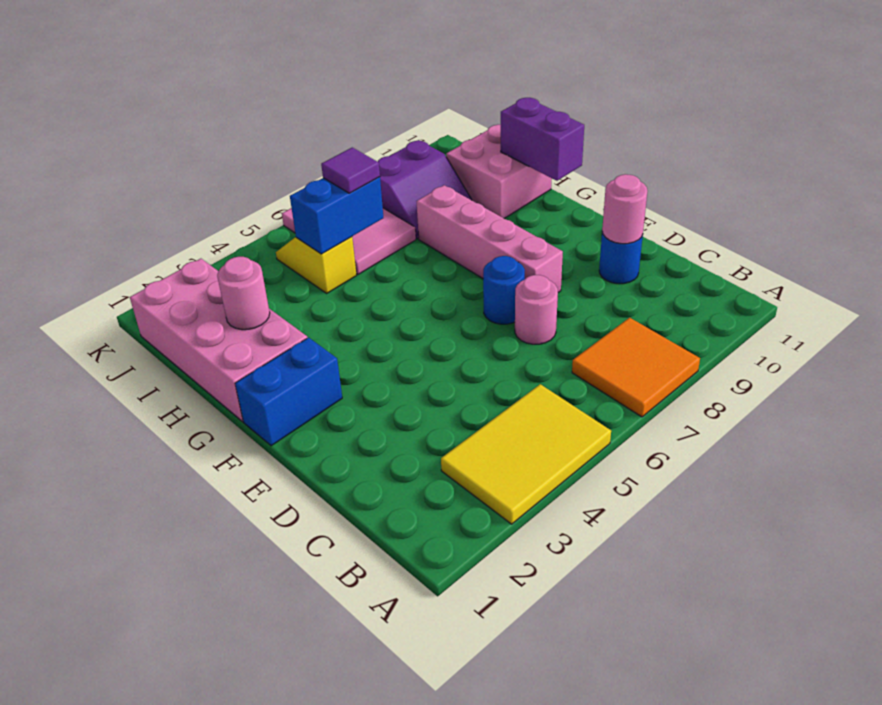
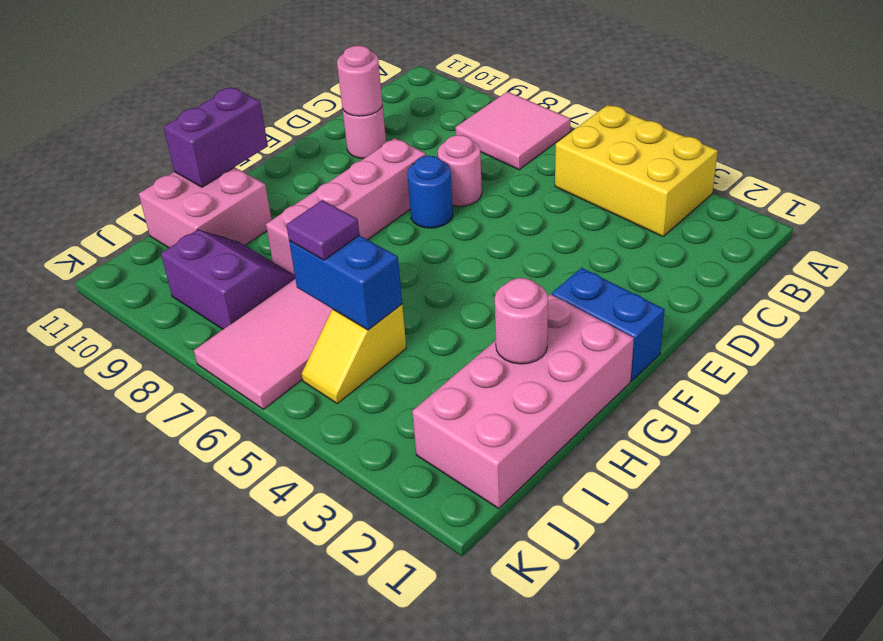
yellow tile A3:B5 level 1 -> yellow brick A3:B5 level 1
orange tile A7:B8 level 1 -> pink tile A7:B8 level 1
blue round brick D10 level 1 -> pink round brick D10 level 1

